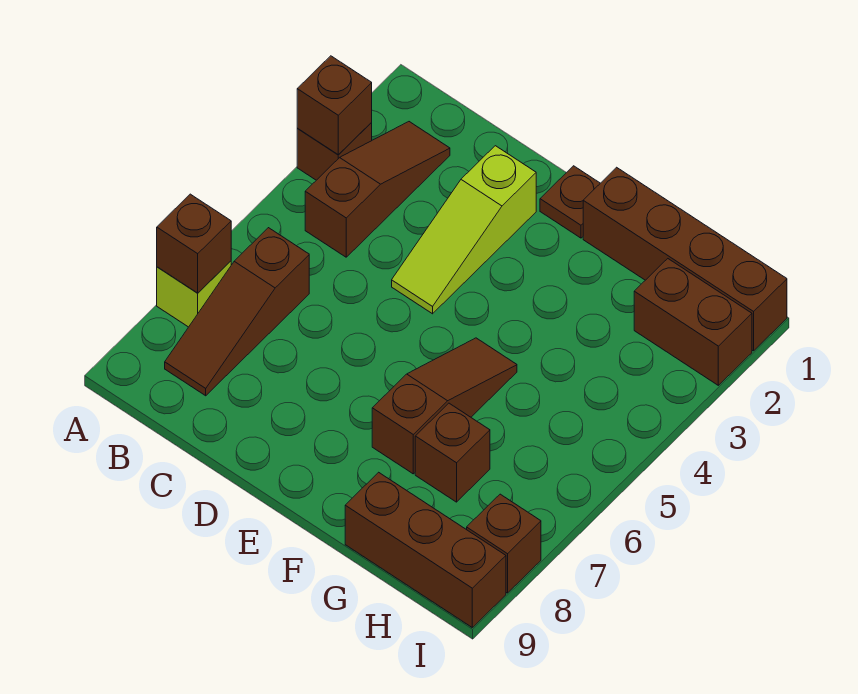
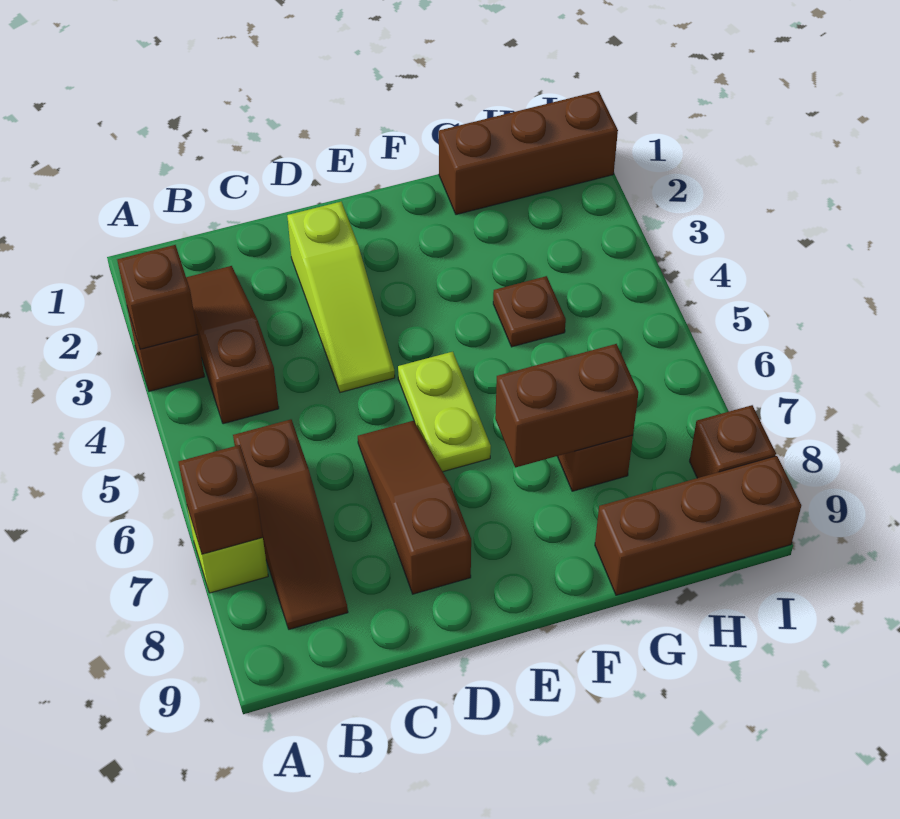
brown plate E1 level 1 -> brown plate G4 level 1
none -> lime plate E5:E6 level 1
brown brick F1:I1 level 1 -> brown brick G1:I1 level 1
brown slope F5:F7 level 1 top 7 -> brown slope D6:D8 level 1 top 8
brown brick H2:I2 level 1 -> brown brick F7:G7 level 2

